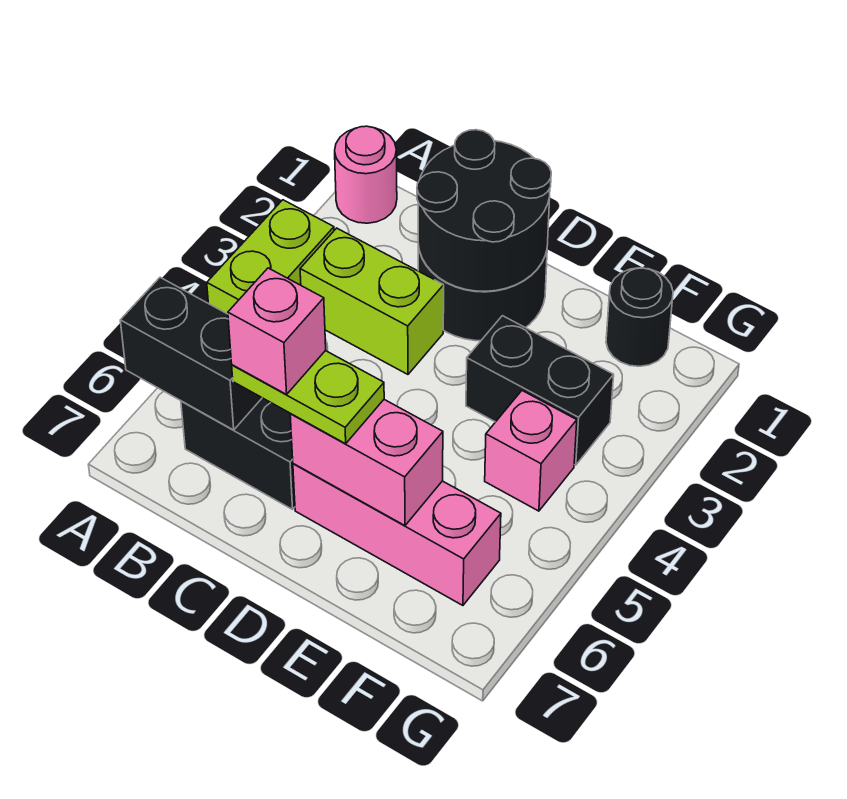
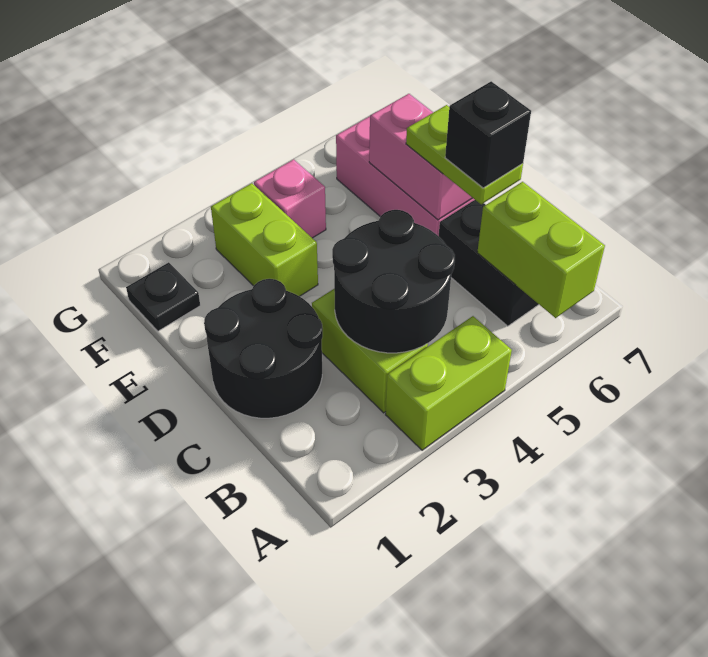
pink round brick A1 level 1 -> none
black brick A6:B6 level 2 -> lime brick A6:B6 level 2
black round brick C1:D2 level 2 -> black round brick B3:C4 level 2
pink brick C6 level 4 -> black brick C6 level 4
black brick E3:F3 level 1 -> lime brick E3:F3 level 1
black round brick F1 level 1 -> black plate F1 level 1

